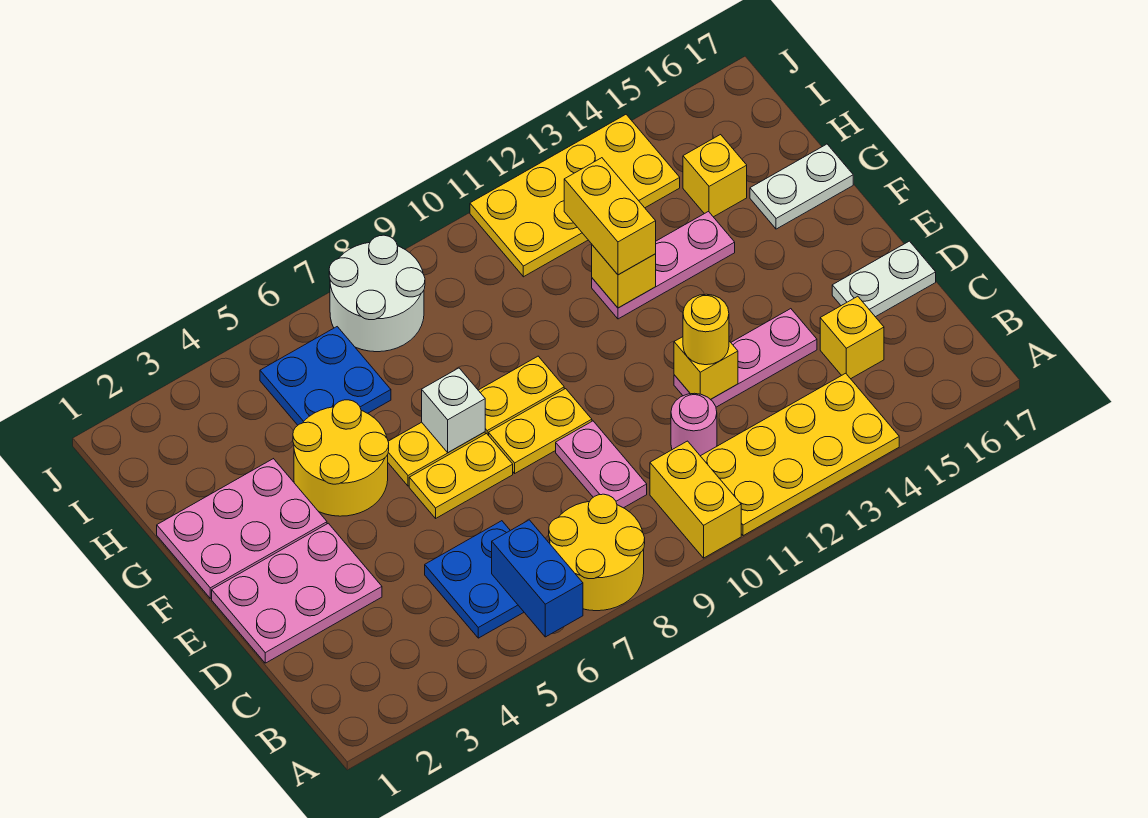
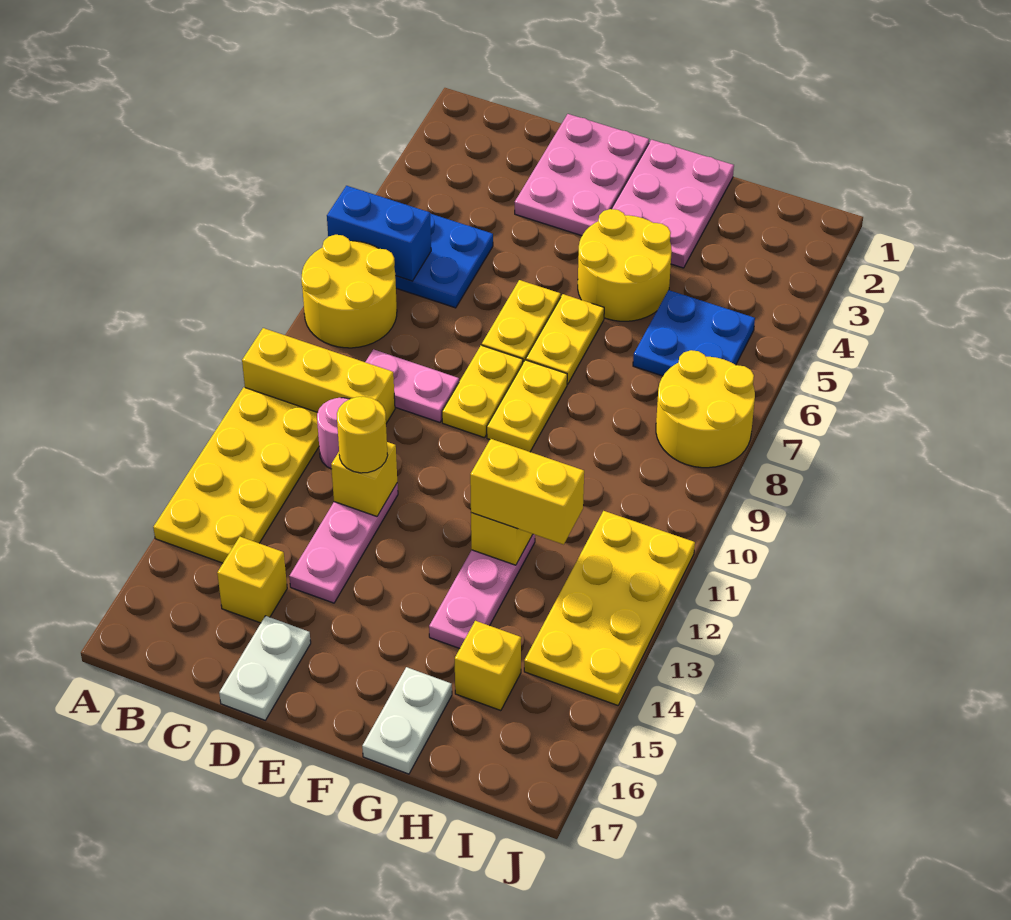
yellow brick A10:B10 level 1 -> yellow brick A10:C10 level 1
white brick F7 level 2 -> none
white round brick I7:J8 level 1 -> yellow round brick I7:J8 level 1

